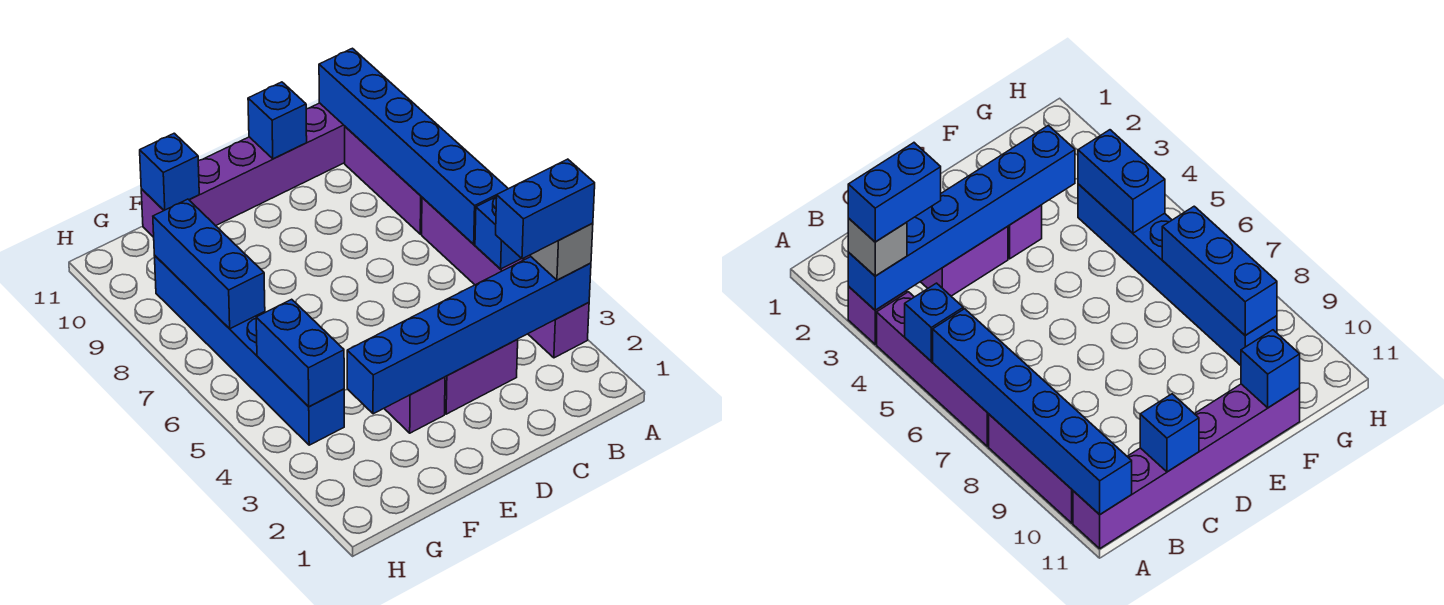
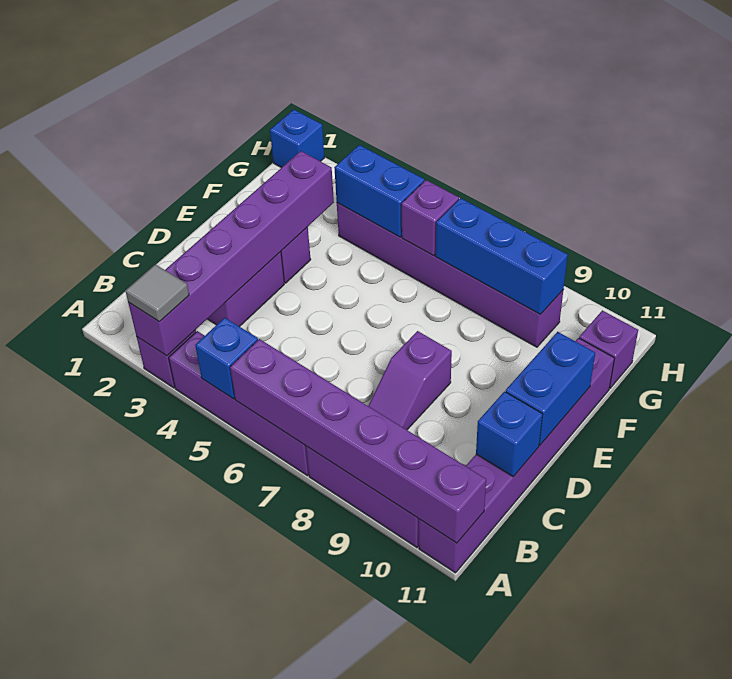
blue brick A3:F3 level 2 -> purple brick A3:F3 level 2
grey brick A3 level 3 -> grey tile A3 level 3
blue brick A3:B3 level 4 -> blue brick D11:E11 level 2
blue brick A6:A11 level 2 -> purple brick A6:A11 level 2
none -> purple slope C8:D8 level 1 top D
blue brick F11 level 2 -> blue brick H1 level 1
blue brick G4:G9 level 1 -> purple brick G4:G9 level 1
none -> purple brick G6 level 2
none -> purple brick G11 level 1

